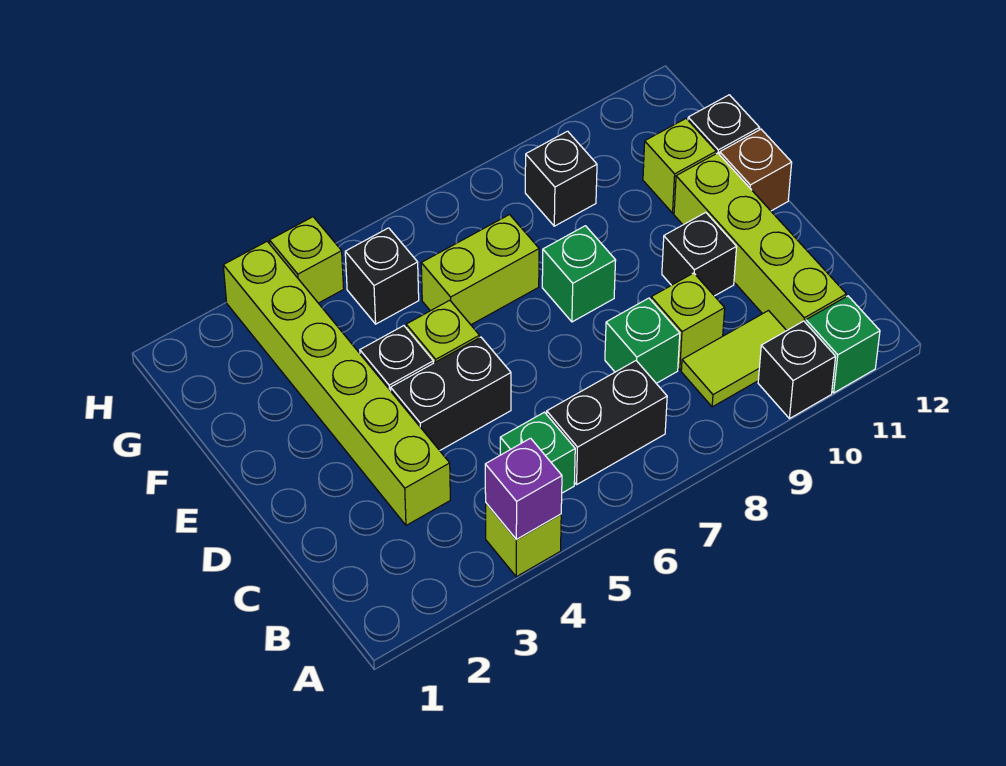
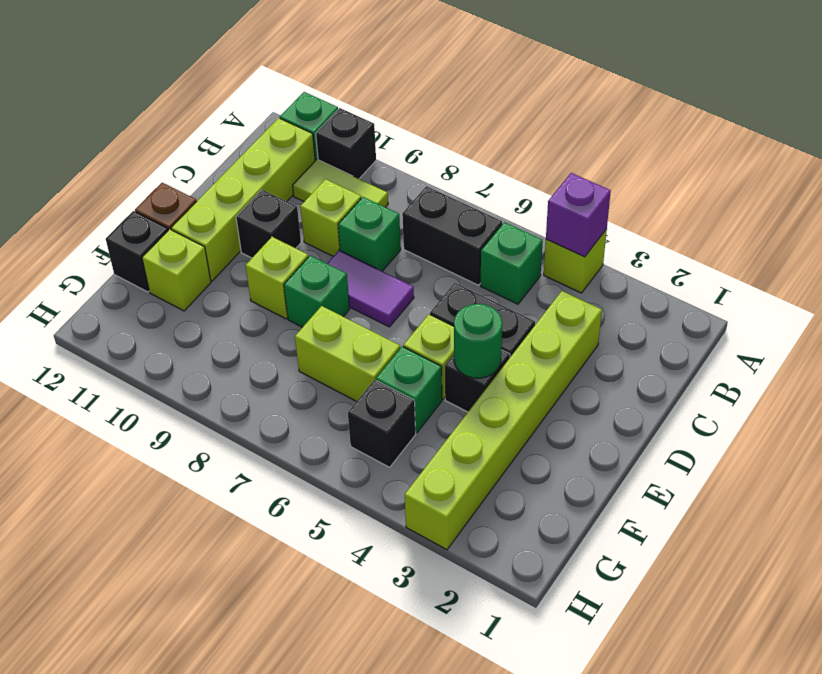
none -> purple tile D7:D8 level 1
none -> green round brick E4 level 2
none -> green brick F5 level 1
black brick G9 level 1 -> none
lime brick H4 level 1 -> lime brick E9 level 1

